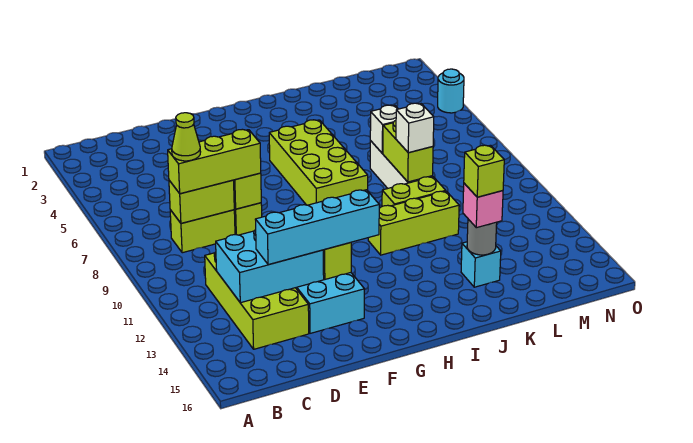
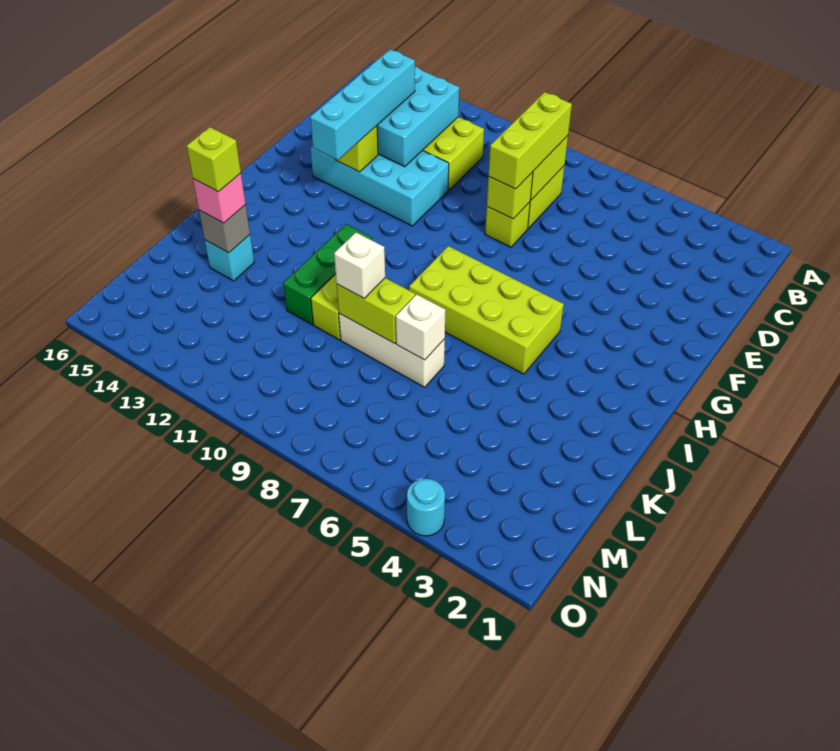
lime cone C8 level 4 -> none
lime brick I11:K11 level 1 -> green brick I11:K11 level 1
grey round brick K14 level 2 -> grey brick K14 level 2

